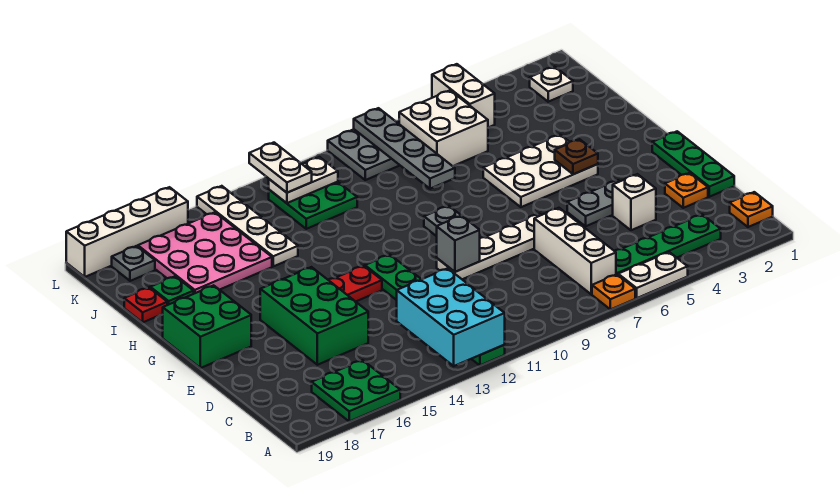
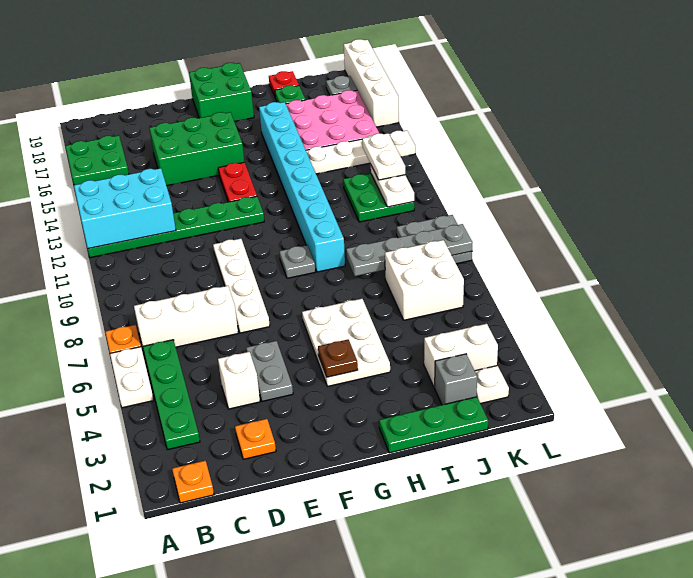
green plate D1:F1 level 1 -> green plate H1:J1 level 1
grey brick E10 level 2 -> grey brick J2 level 1
none -> cyan brick H9:H16 level 1
white brick K5:L5 level 1 -> white brick J3:K3 level 1
white plate K12:L12 level 3 -> white plate K12:K13 level 3

